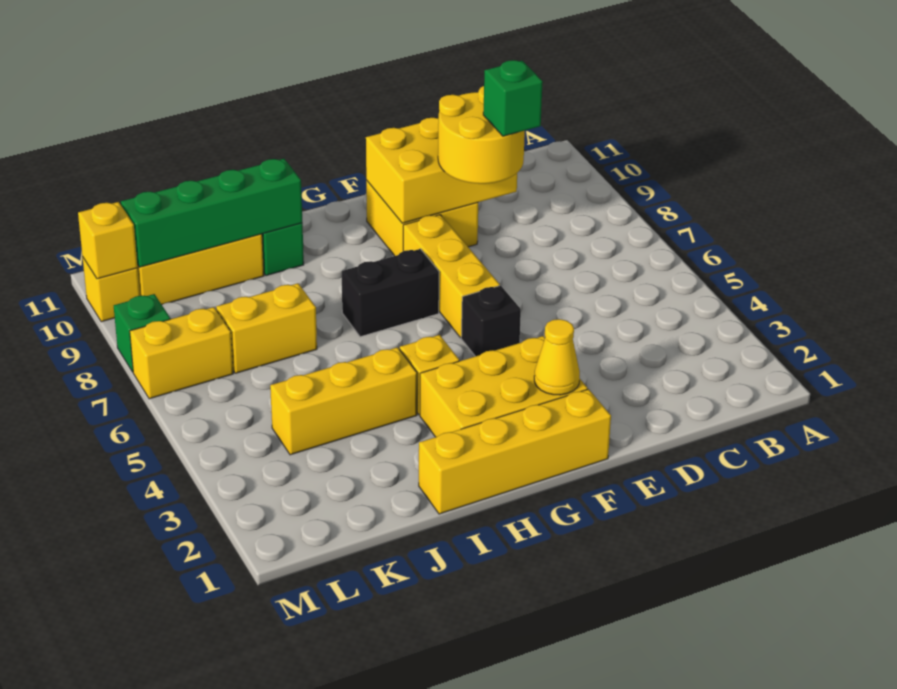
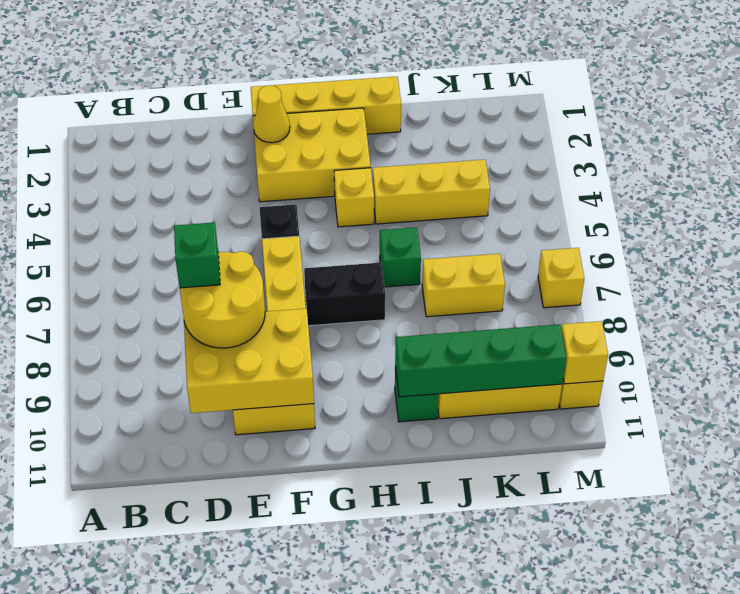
yellow brick L7:M7 level 1 -> yellow brick M7 level 1
green brick M8 level 1 -> green brick I6 level 1

